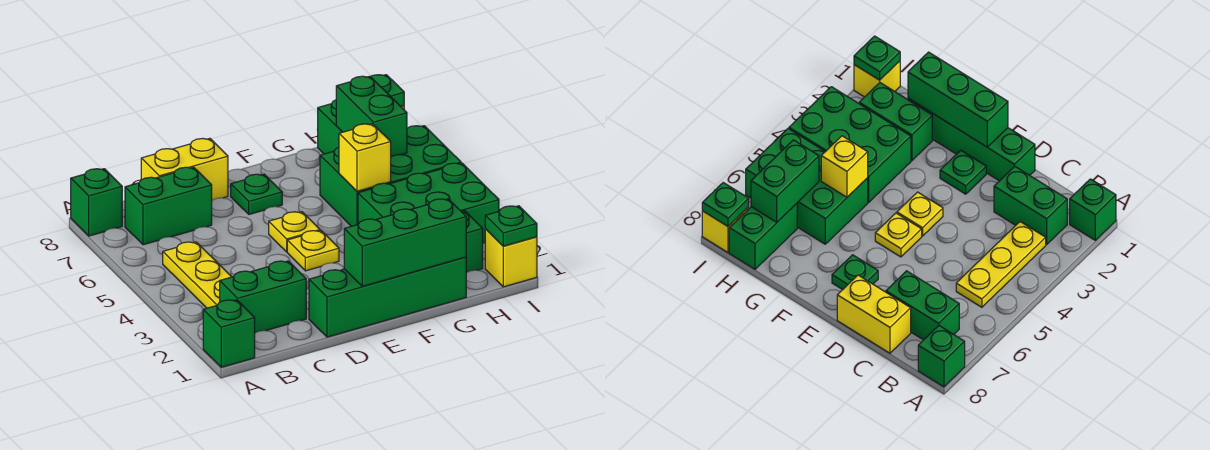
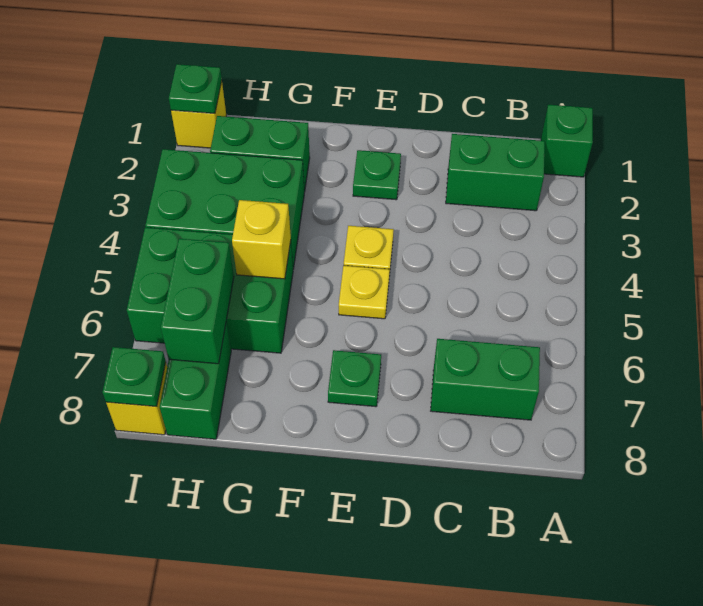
green brick A8 level 1 -> none
yellow plate B3:B5 level 1 -> none
yellow brick C8:D8 level 1 -> none
green brick D1:G1 level 1 -> none
green brick E1:G1 level 2 -> none

